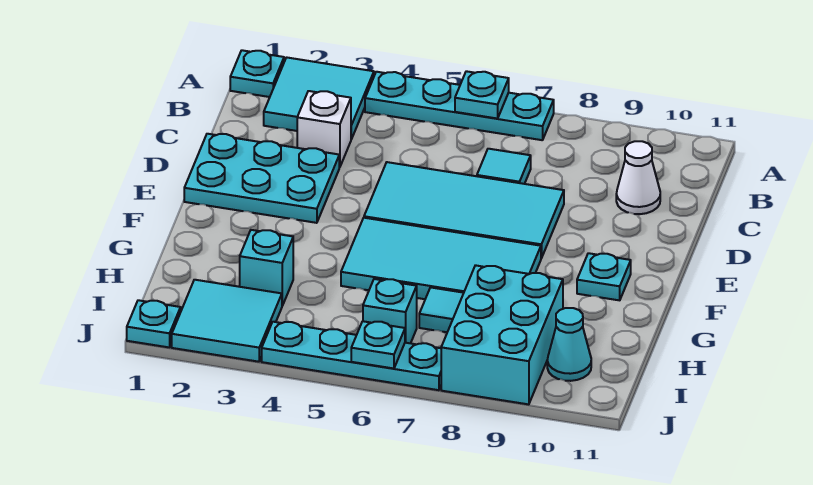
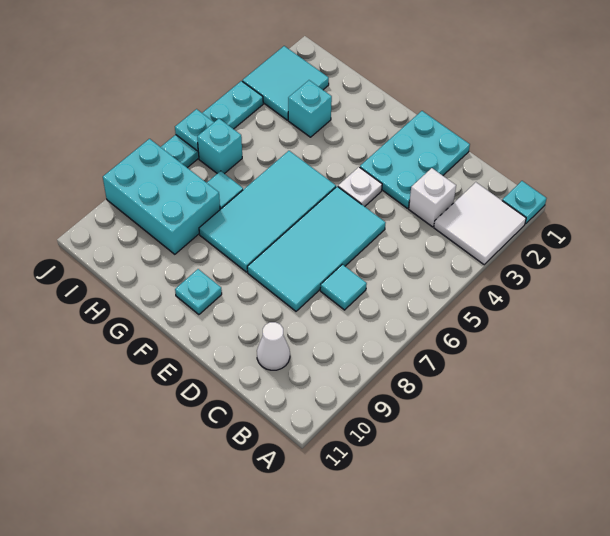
cyan tile A2:B3 level 1 -> white tile A2:B3 level 1
cyan plate A4:A7 level 1 -> none
cyan plate A6 level 2 -> none
none -> white plate E4 level 1
cyan cone I10 level 1 -> none
cyan plate J1 level 1 -> none

